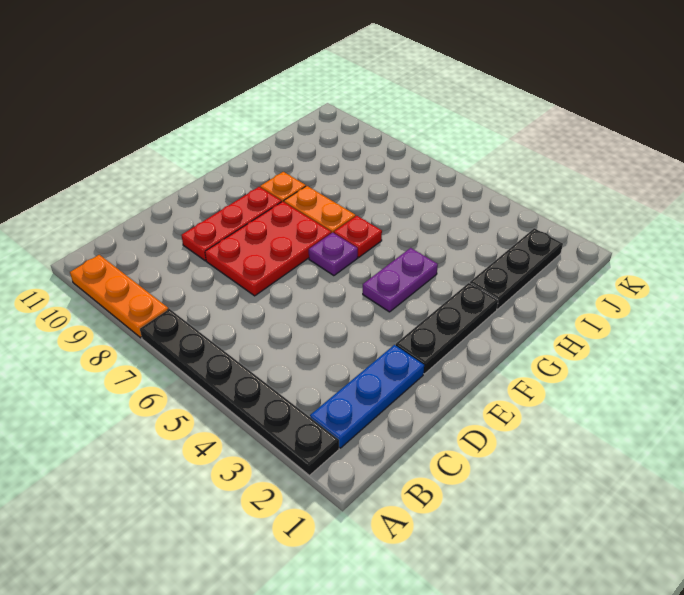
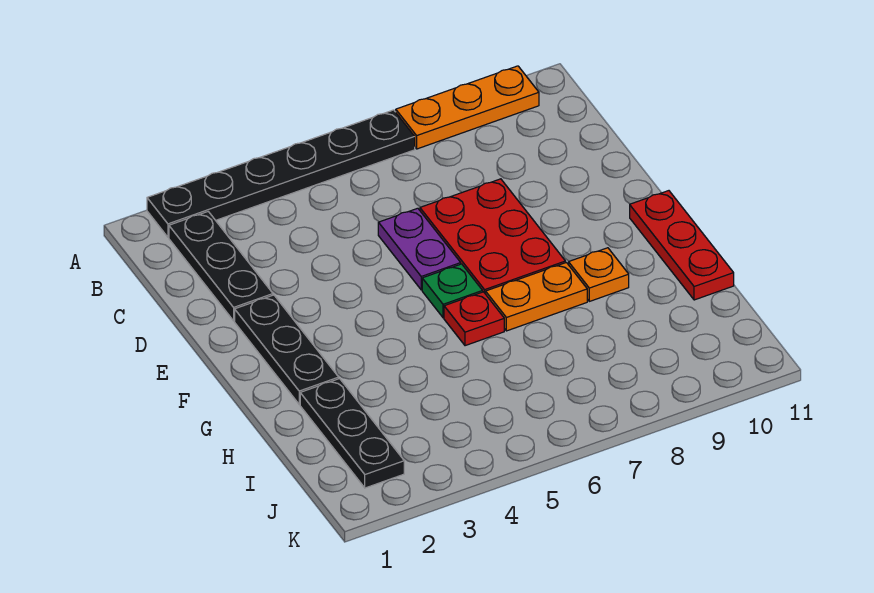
blue plate B2:D2 level 1 -> black plate B2:D2 level 1
red plate D9:F9 level 1 -> red plate F11:H11 level 1
purple plate F4:G4 level 1 -> purple plate D6:E6 level 1
purple plate F6 level 1 -> green plate F6 level 1

